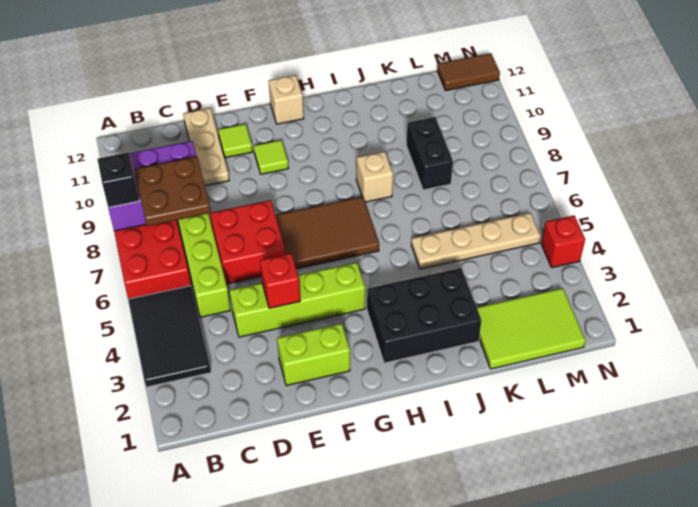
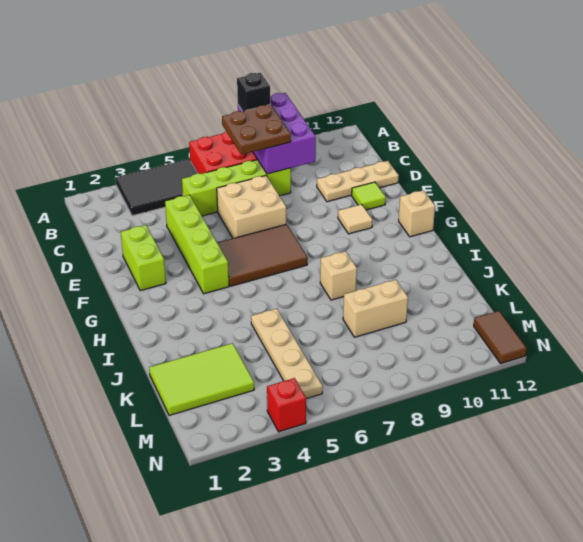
red brick D6:E7 level 1 -> tan brick D6:E7 level 1
red brick E4 level 2 -> none
brown tile F6:H7 level 1 -> brown tile F5:G7 level 1
lime tile F10 level 1 -> tan tile F10 level 1
black brick H2:J3 level 1 -> none
lime tile K1:M2 level 1 -> lime tile K1:L3 level 1
black brick K8:K9 level 1 -> tan brick K8:K9 level 1

